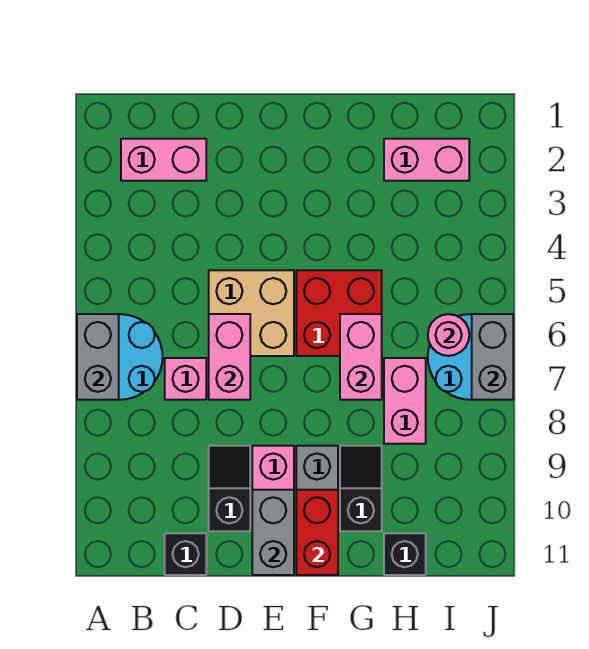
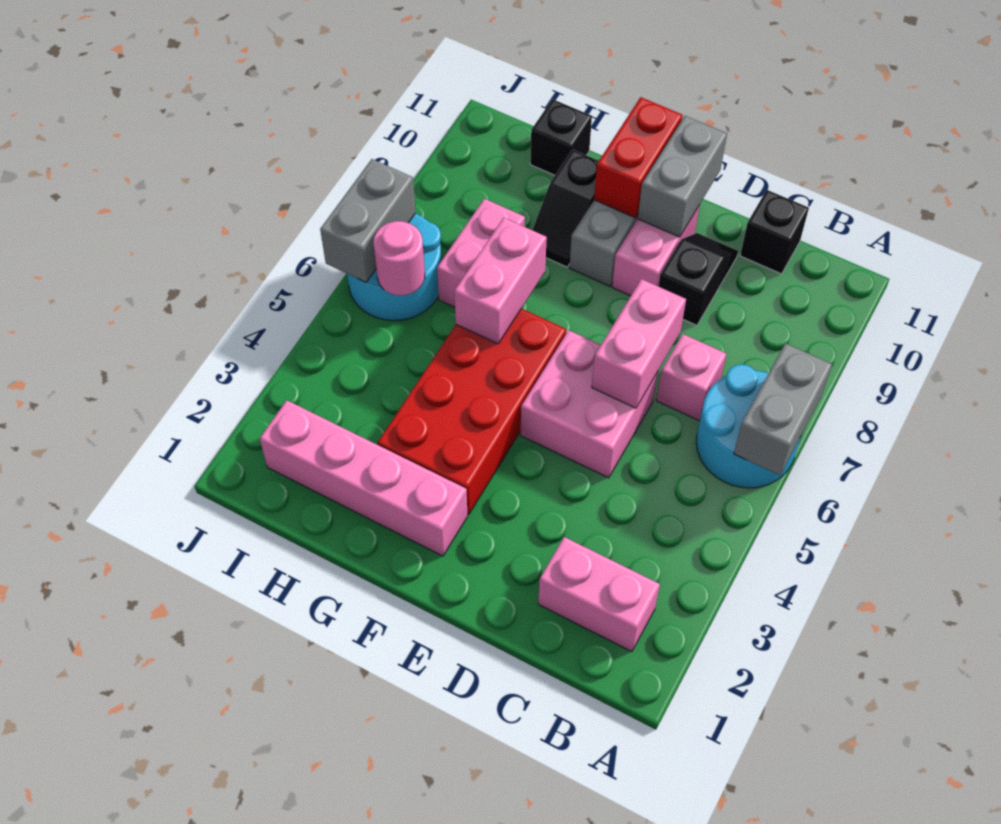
tan brick D5:E6 level 1 -> pink brick D5:E6 level 1
black slope D9:D10 level 1 top 10 -> black slope D9:D10 level 1 top 9
red brick F5:G6 level 1 -> red brick F3:G6 level 1
pink brick H2:I2 level 1 -> pink brick F2:I2 level 1

